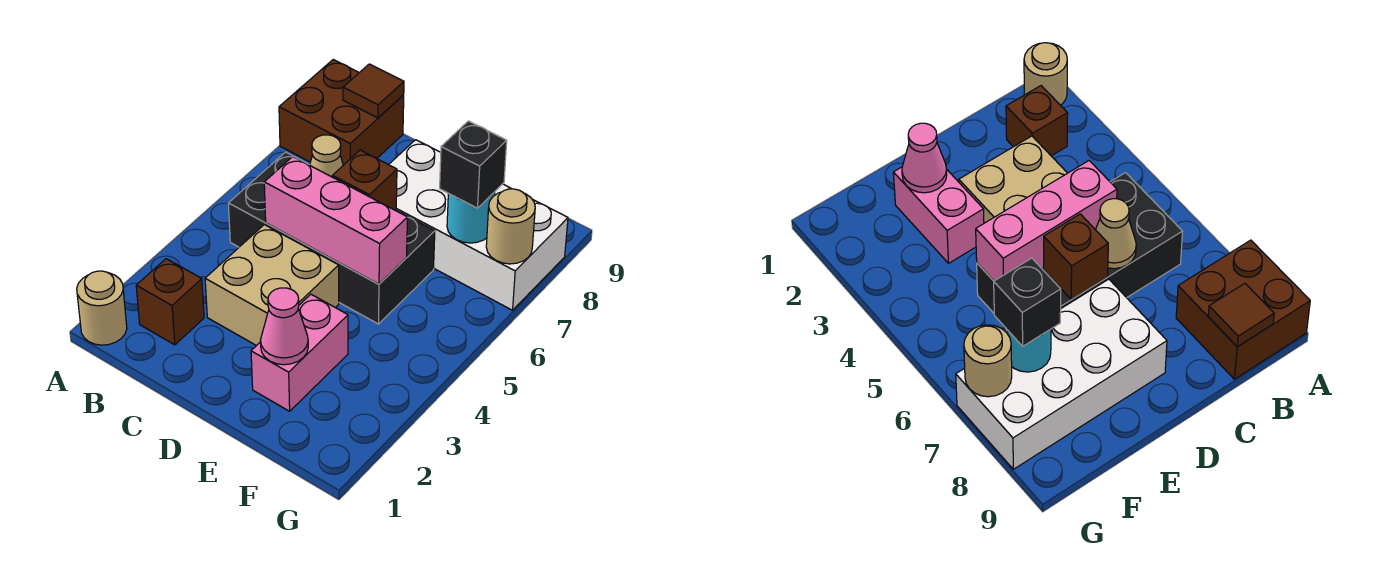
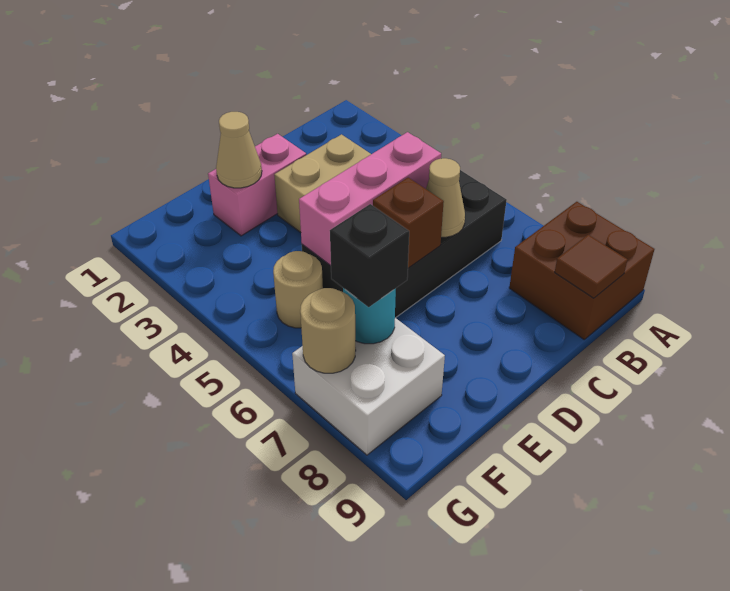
tan round brick A1 level 1 -> tan round brick F5 level 1
brown brick B2 level 1 -> none
white brick D7:G8 level 1 -> white brick F7:G8 level 1
pink brick E2:E3 level 1 -> pink brick D2:E2 level 1
pink cone E2 level 2 -> tan cone E2 level 2

